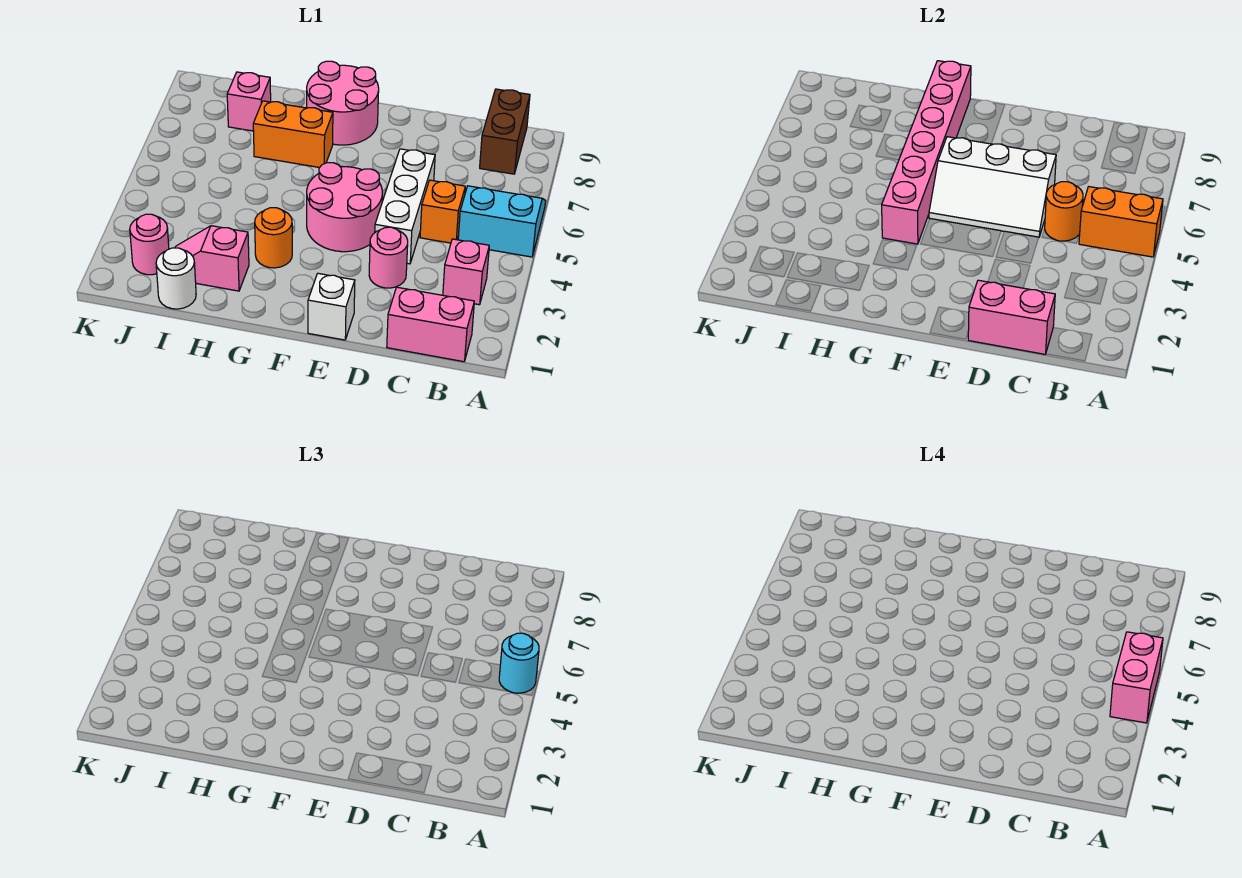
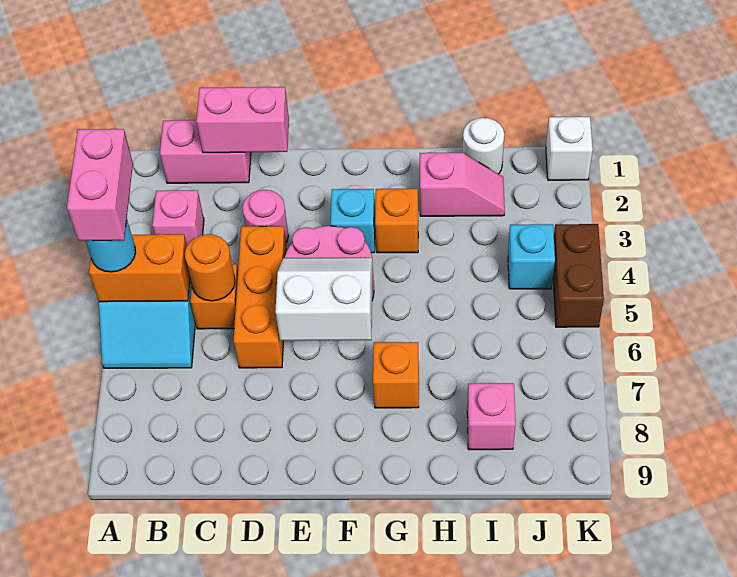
brown brick B8:B9 level 1 -> brown brick K4:K5 level 1
white brick D4:D6 level 1 -> orange brick D4:D6 level 1
white slope D5:F6 level 2 top 6 -> white slope E5:F6 level 2 top 6
white brick E1 level 1 -> white brick K1 level 1
none -> cyan brick F3 level 1
pink round brick F8:G9 level 1 -> none
orange round brick G3 level 1 -> orange brick G3 level 1
pink brick G4:G9 level 2 -> none
orange brick G7:H7 level 1 -> orange brick G7 level 1
pink round brick J2 level 1 -> none
none -> cyan brick J4 level 1

